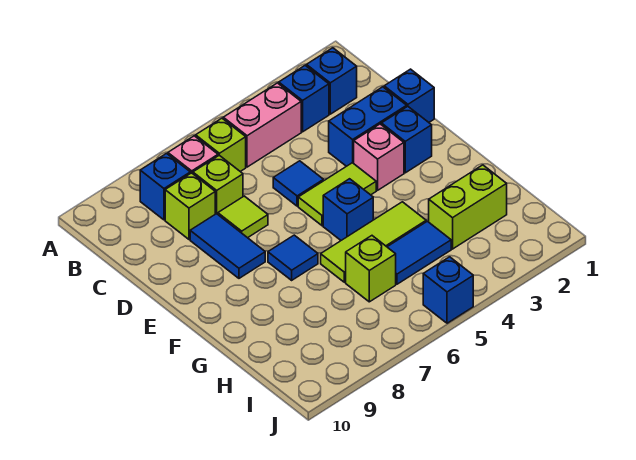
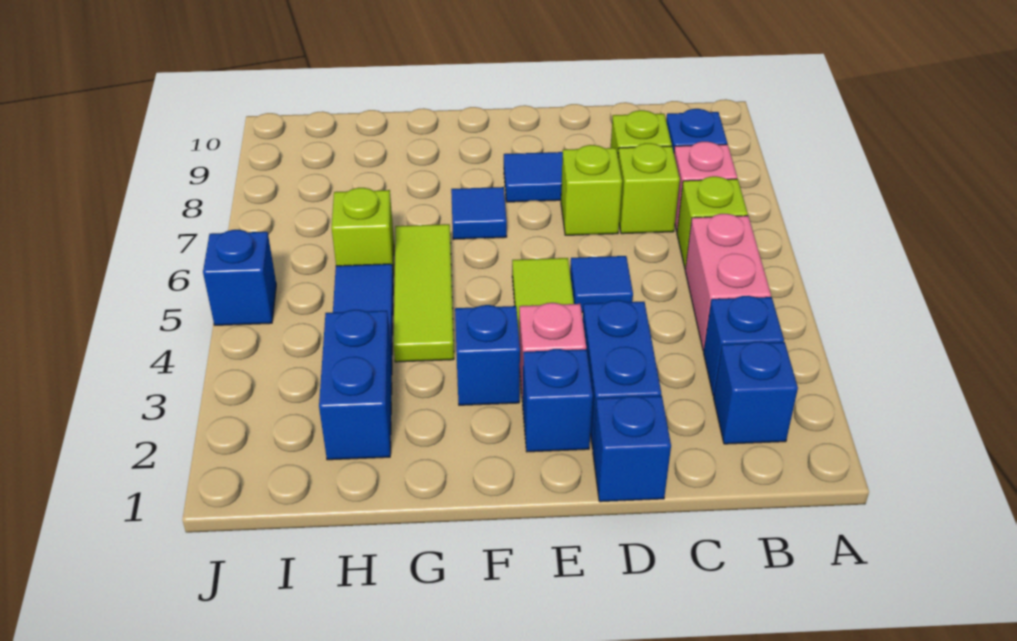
lime tile D7 level 1 -> lime brick D7 level 1
blue brick F5 level 1 -> blue brick F3 level 1
lime brick H2:H3 level 1 -> blue brick H2:H3 level 1

